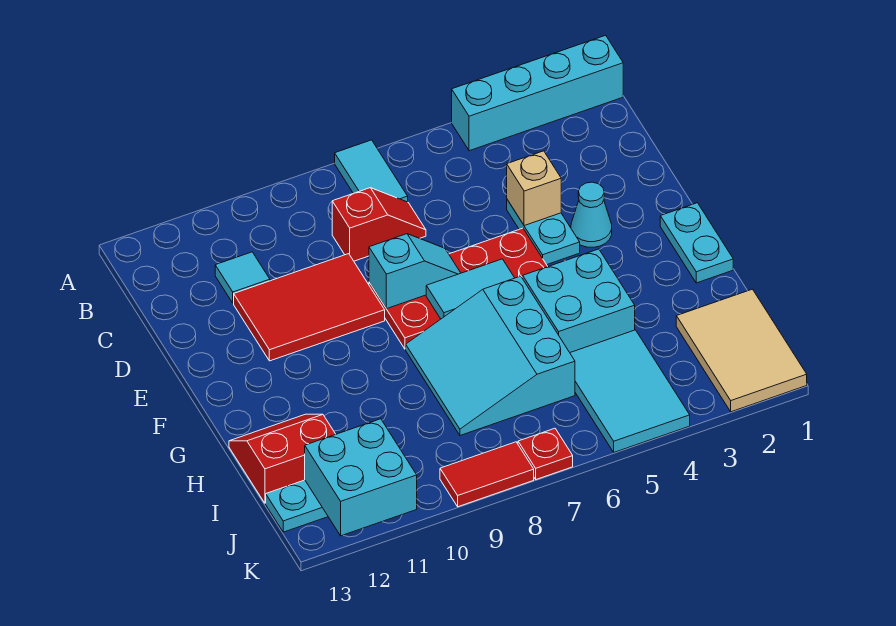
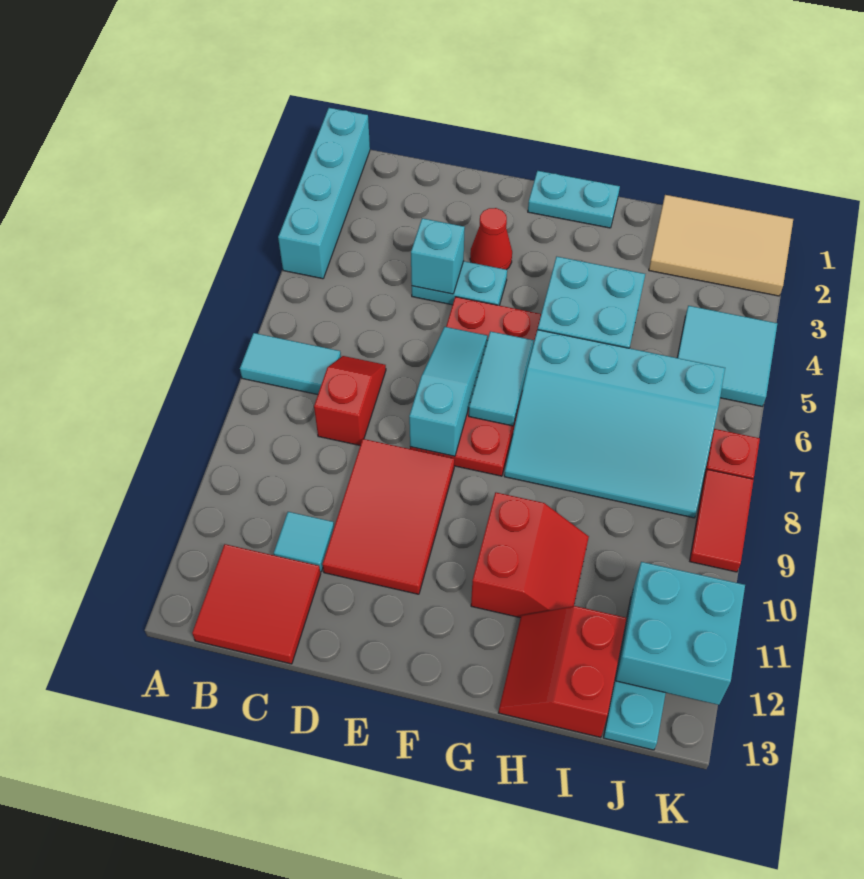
none -> red tile B12:C13 level 1
tan brick D4 level 2 -> cyan brick D4 level 2
cyan cone E3 level 1 -> red cone E3 level 1
cyan slope E7:E8 level 2 top 8 -> cyan slope E6:E8 level 2 top 8
cyan slope G6:I8 level 1 top 6 -> cyan slope G6:J8 level 1 top 6
none -> red slope G10:H11 level 1 top G
cyan tile I4:K5 level 1 -> cyan tile J4:K5 level 1

